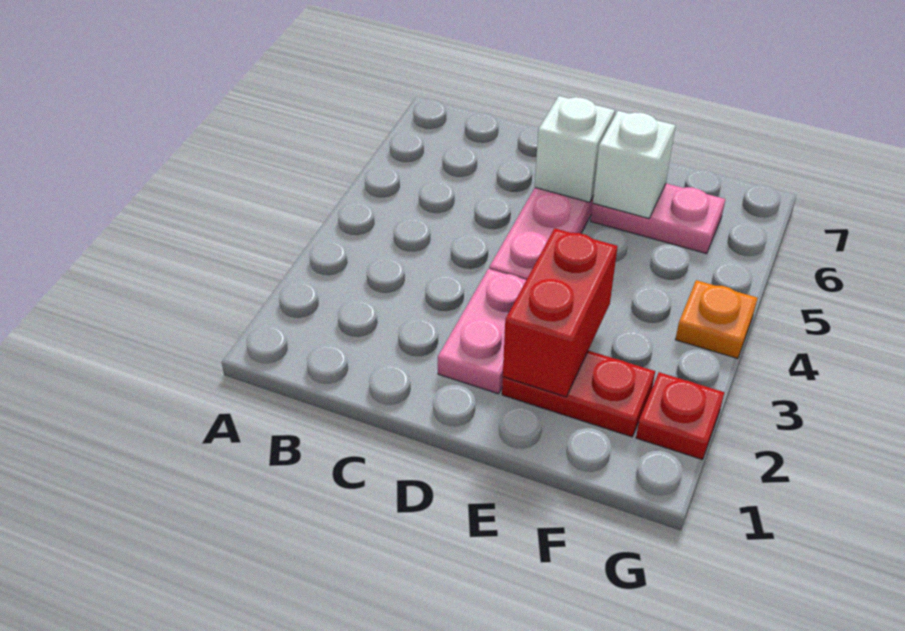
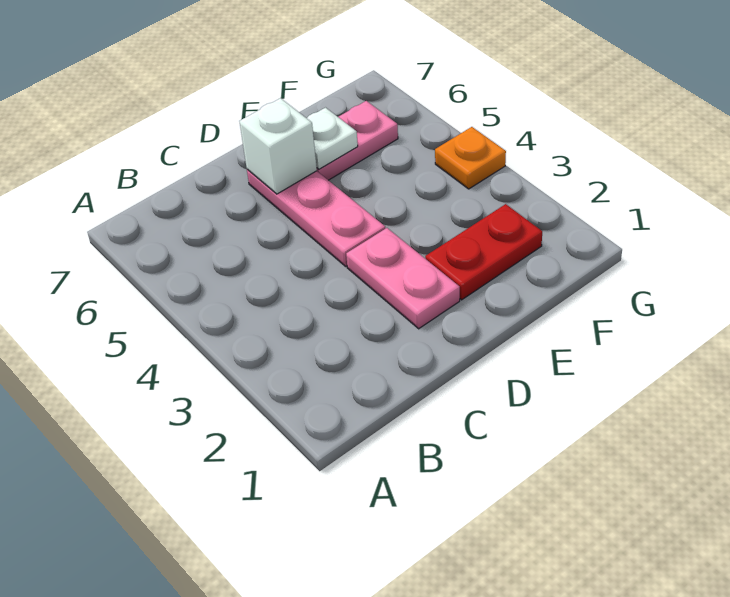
red brick E2:E3 level 2 -> none
white brick E6 level 2 -> white plate E6 level 2
red plate G2 level 1 -> none

